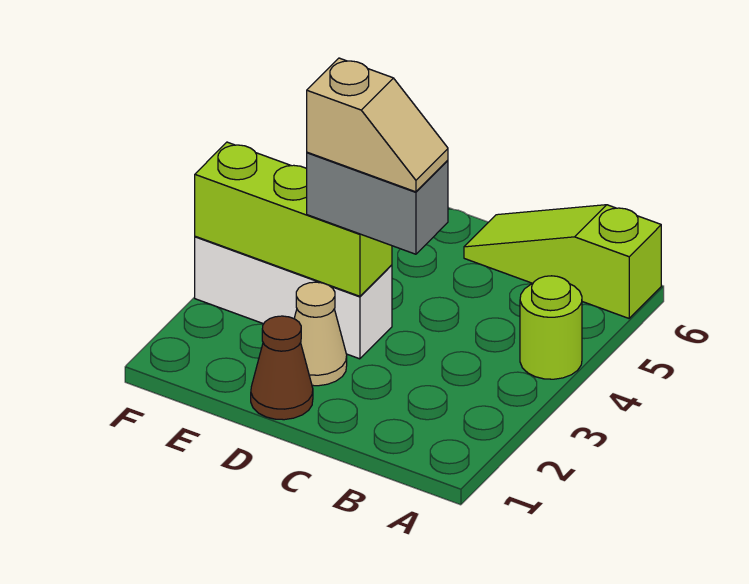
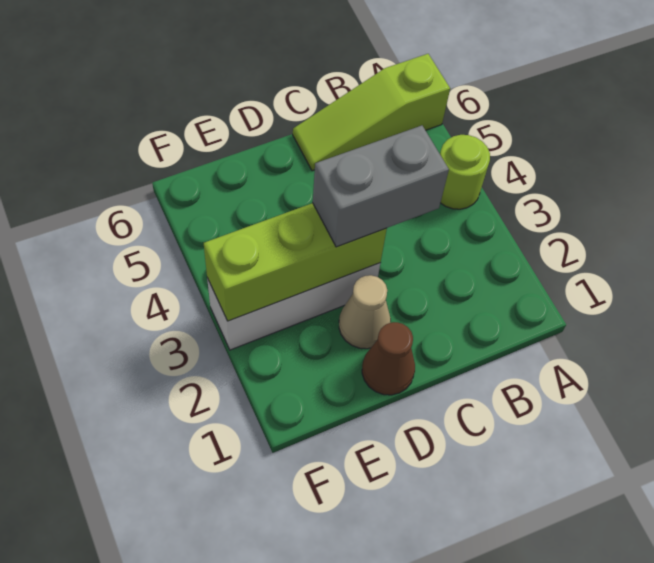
tan slope C3:D3 level 4 top D -> none

